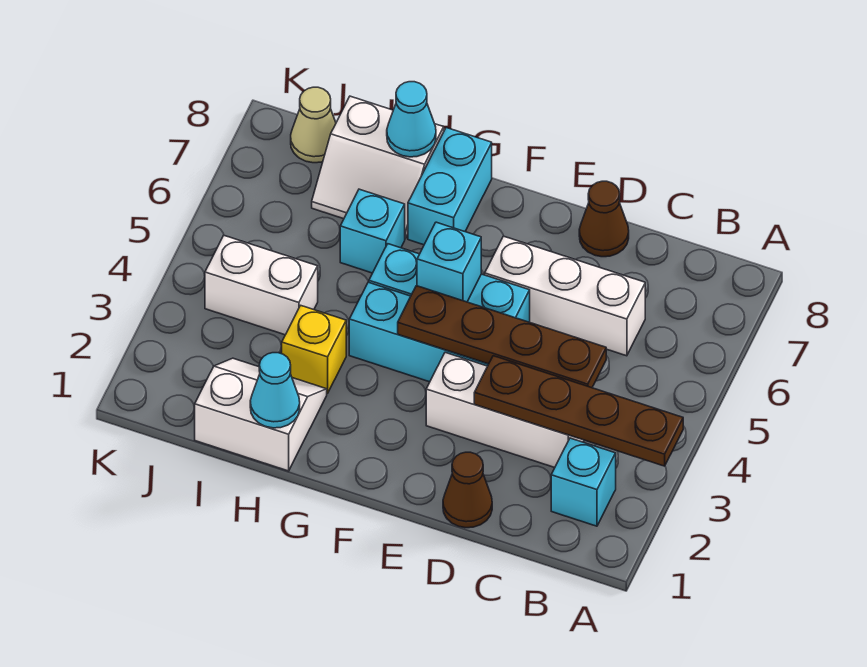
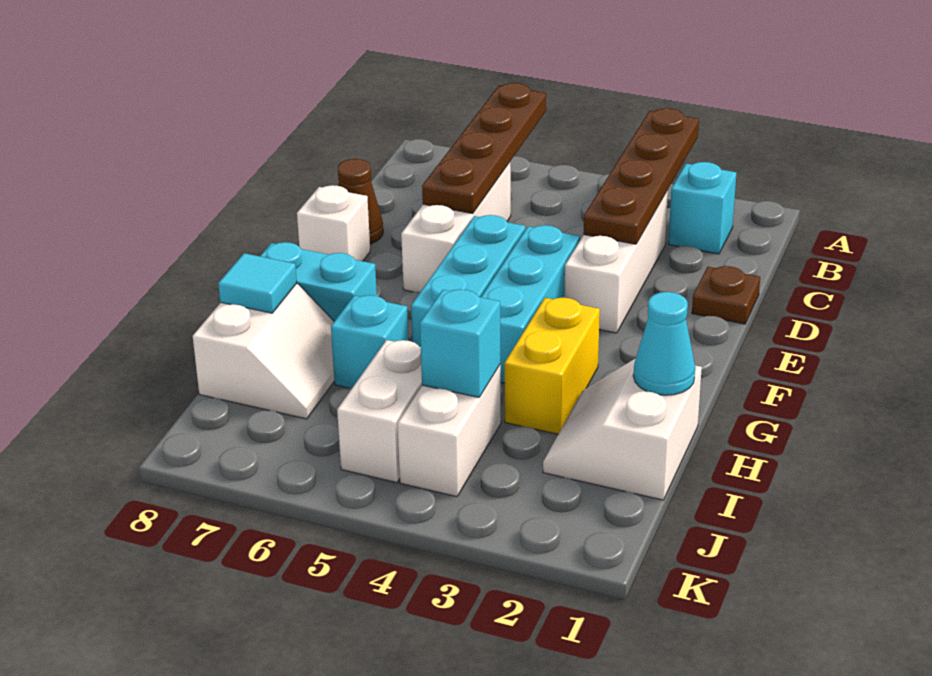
brown plate C4:F4 level 2 -> brown plate A6:D6 level 2
brown cone D1 level 1 -> brown plate D1 level 1
none -> white brick E8 level 1
cyan brick F5 level 2 -> cyan brick I4 level 2
yellow brick H3 level 1 -> yellow brick G3:H3 level 1
cyan cone H8 level 2 -> cyan tile H8 level 2
none -> white brick I5:J5 level 1
tan cone J8 level 1 -> none

